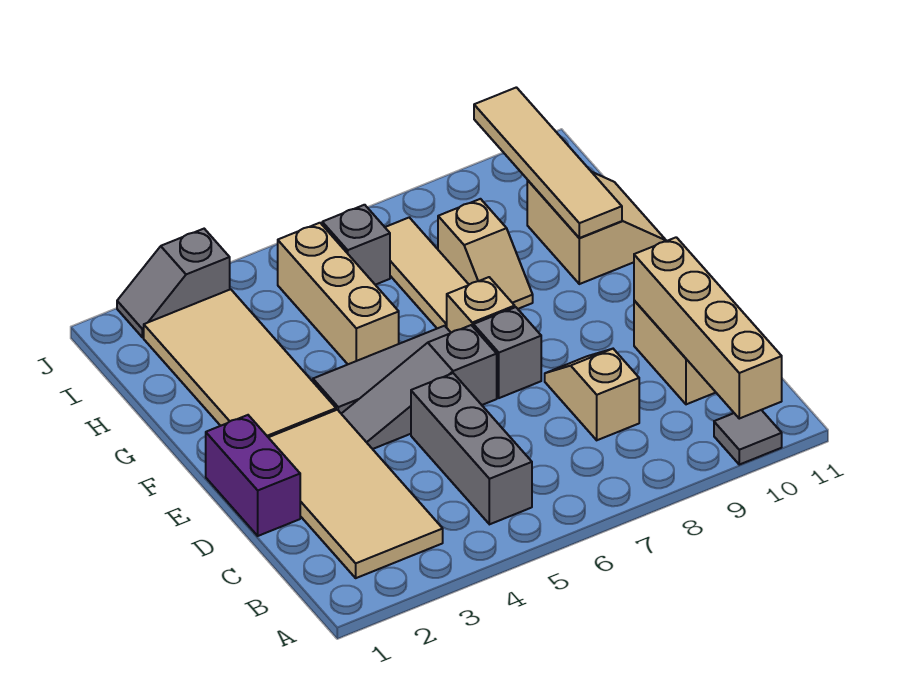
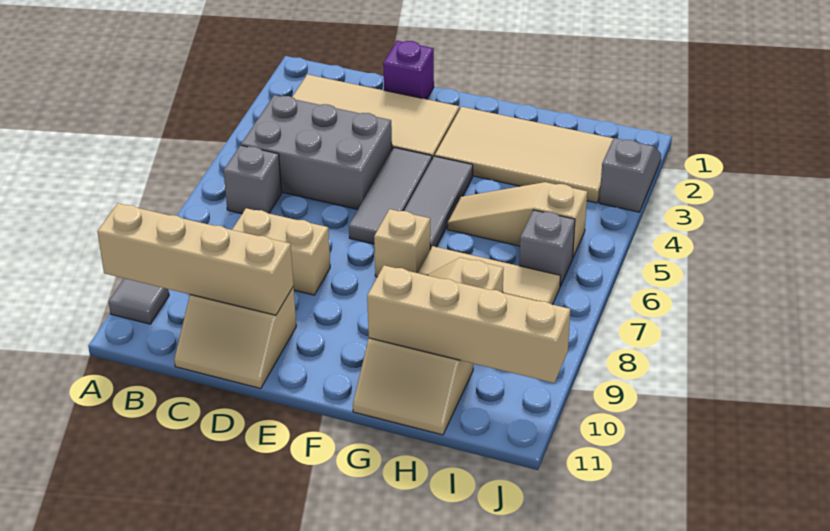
grey brick B5:D5 level 1 -> grey brick B4:D5 level 1
tan slope C8:D8 level 1 top C -> tan brick C8:D8 level 1
purple brick D1:E1 level 1 -> purple brick D1 level 1
grey slope E4:E6 level 1 top 6 -> grey tile E4:E6 level 1
grey brick E7 level 1 -> grey brick B6 level 1
tan brick G5:I5 level 1 -> tan slope G5:I5 level 1 top I
tan tile G10:J10 level 2 -> tan brick G10:J10 level 2

